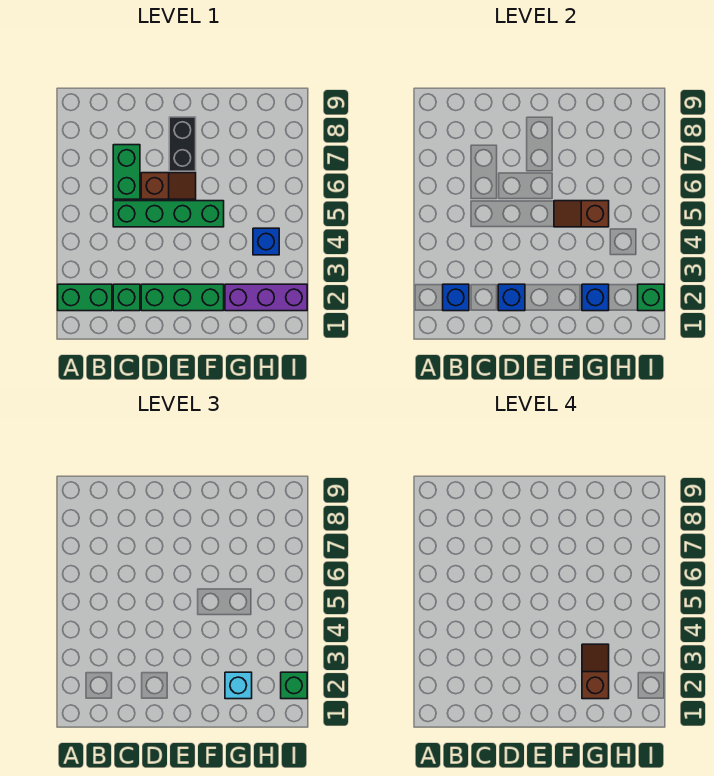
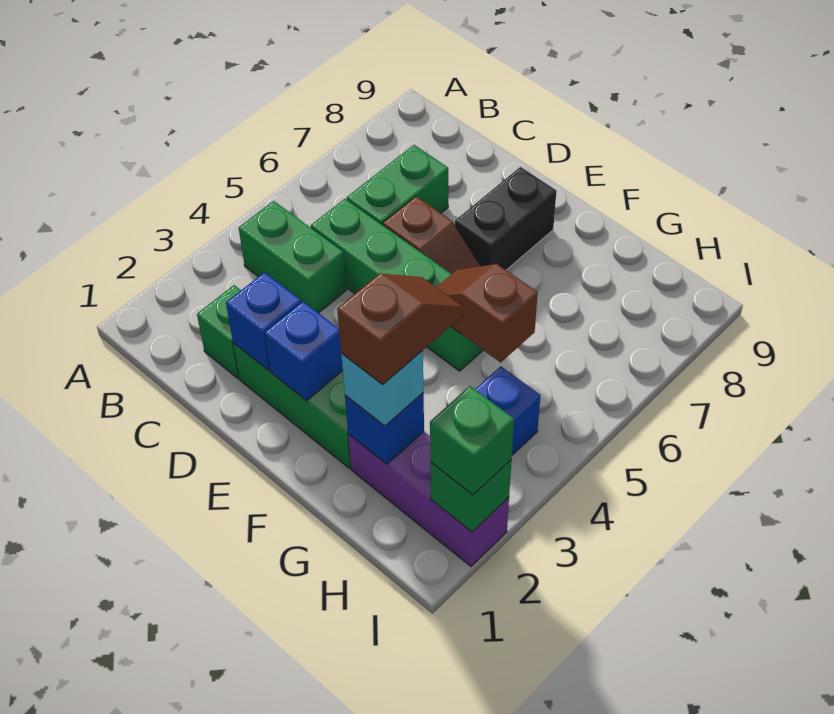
green brick A2:B2 level 1 -> green brick B4:C4 level 1
blue brick B2 level 2 -> blue brick E2 level 2

